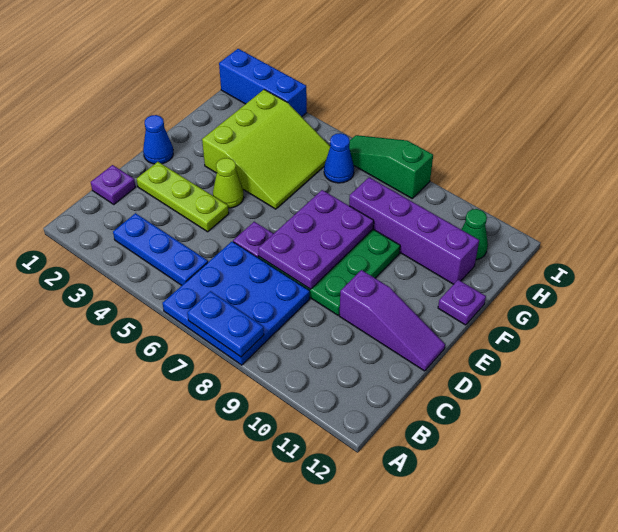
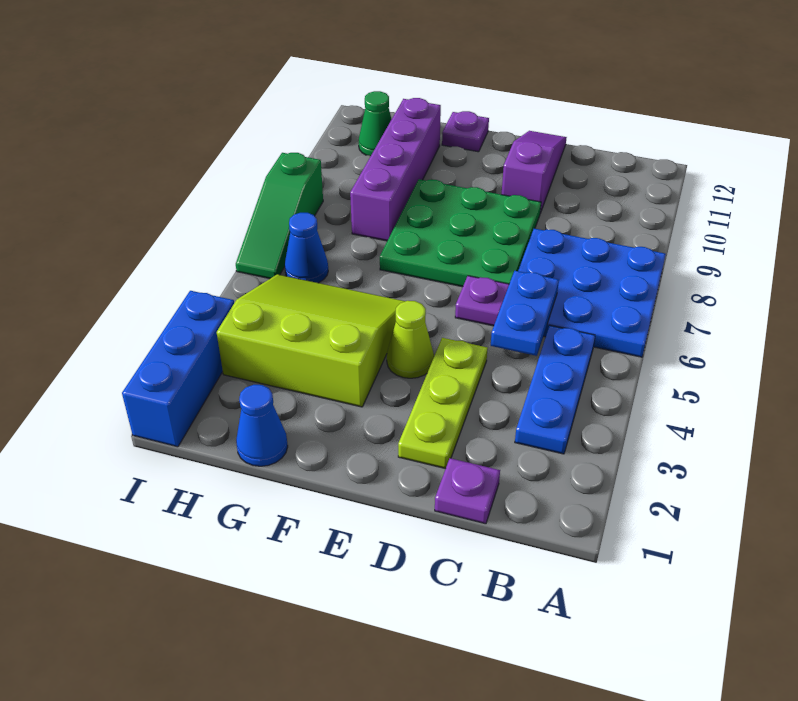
blue plate A7:A8 level 2 -> blue plate C5:C6 level 2
purple plate D7:F8 level 2 -> none
blue cone E1 level 1 -> blue cone G1 level 1

